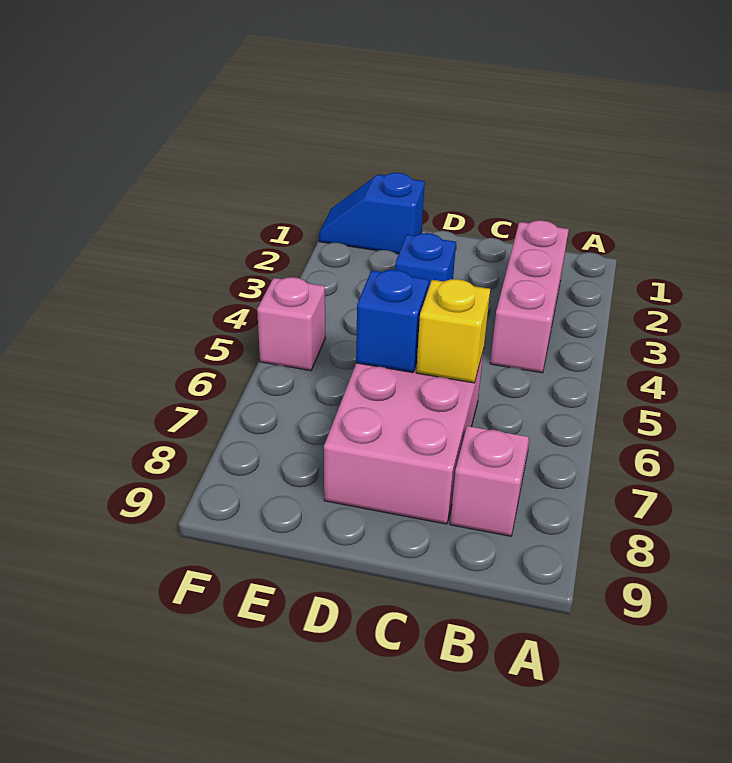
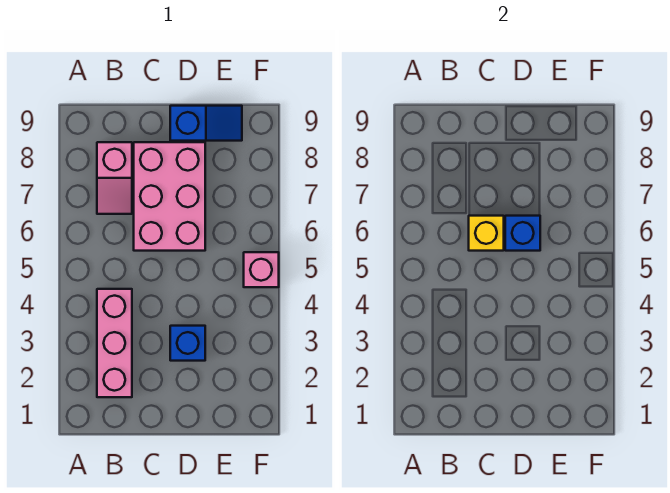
blue slope E1:F1 level 1 top E -> blue slope D9:E9 level 1 top D

